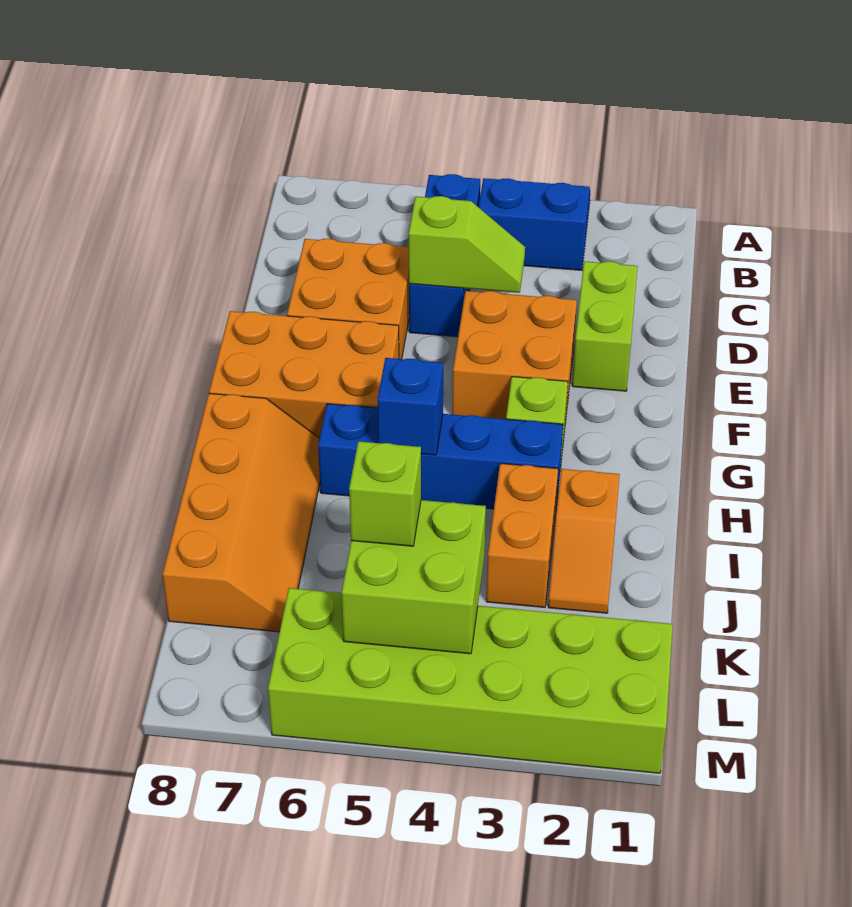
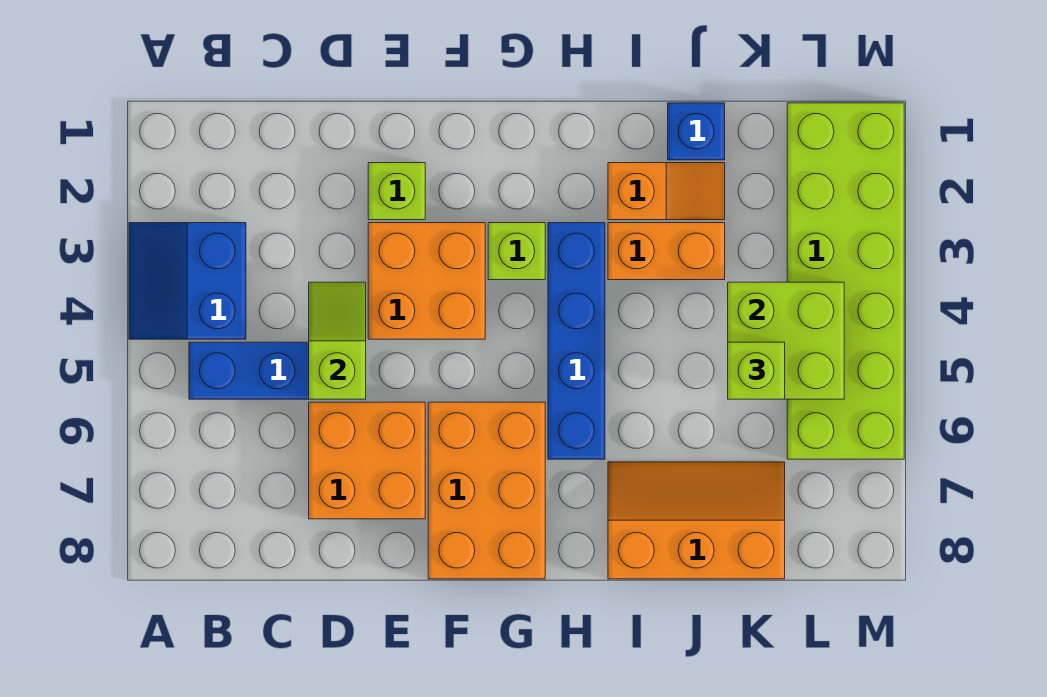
lime brick D2:E2 level 1 -> lime brick E2 level 1
blue brick H5 level 2 -> blue brick J1 level 1
orange slope H7:K8 level 1 top 8 -> orange slope I7:K8 level 1 top 8

